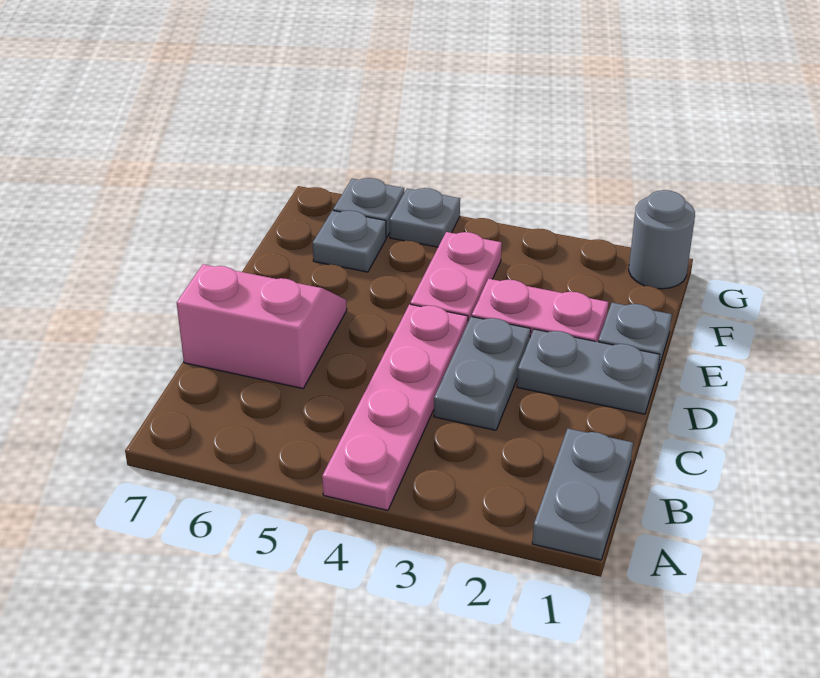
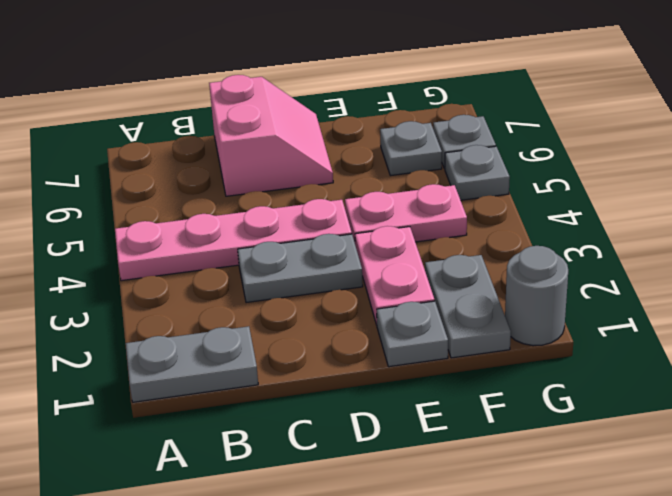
grey plate D1:D2 level 1 -> grey plate F1:F2 level 1

